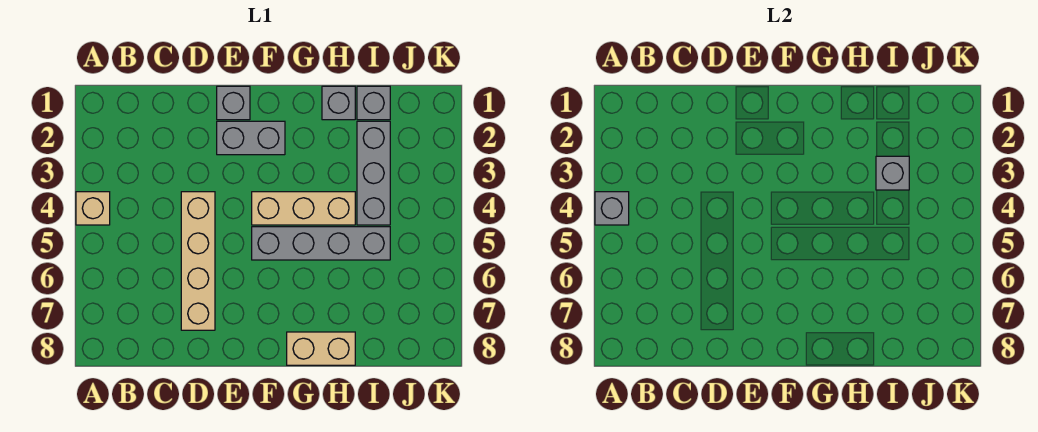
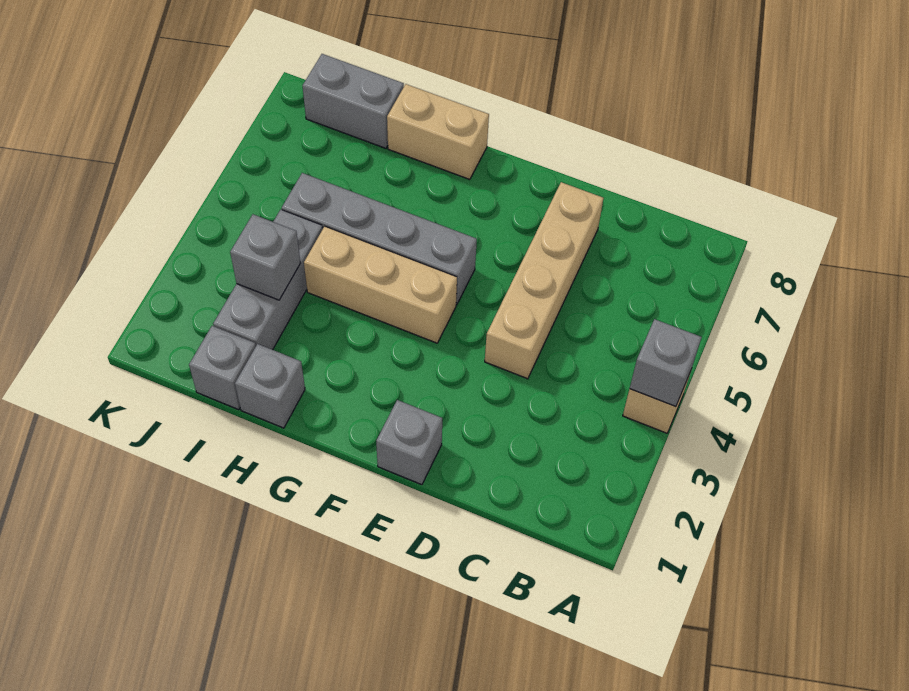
grey brick E2:F2 level 1 -> grey brick I8:J8 level 1

